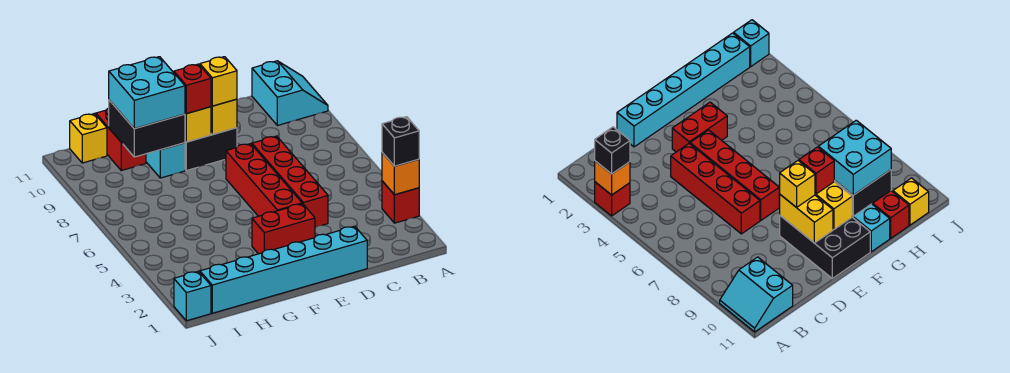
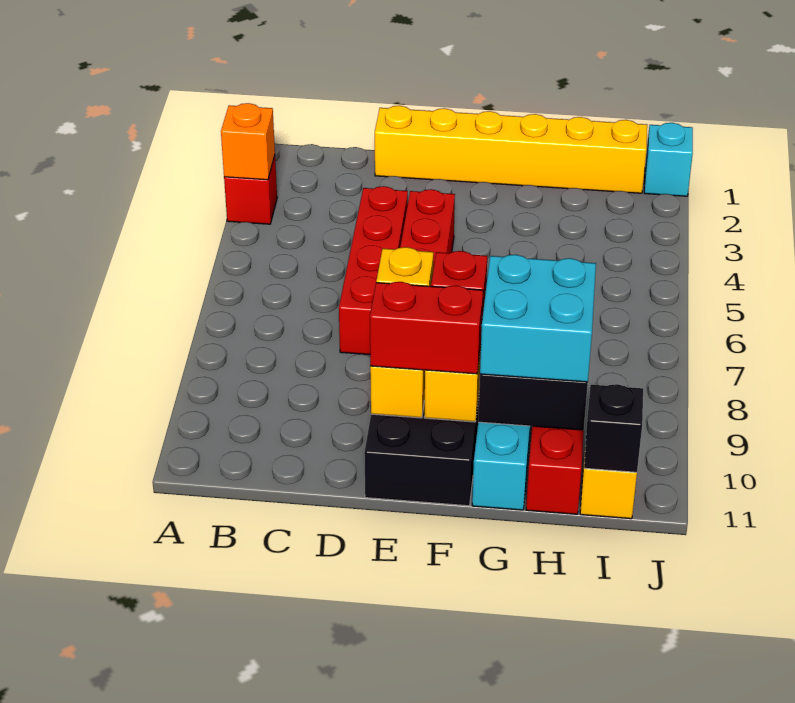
black brick A3 level 3 -> black brick I11 level 2
cyan slope A10:B11 level 1 top B -> none
cyan brick D1:I1 level 1 -> yellow brick D1:I1 level 1
red brick E3:F3 level 1 -> red brick E10:F10 level 3

